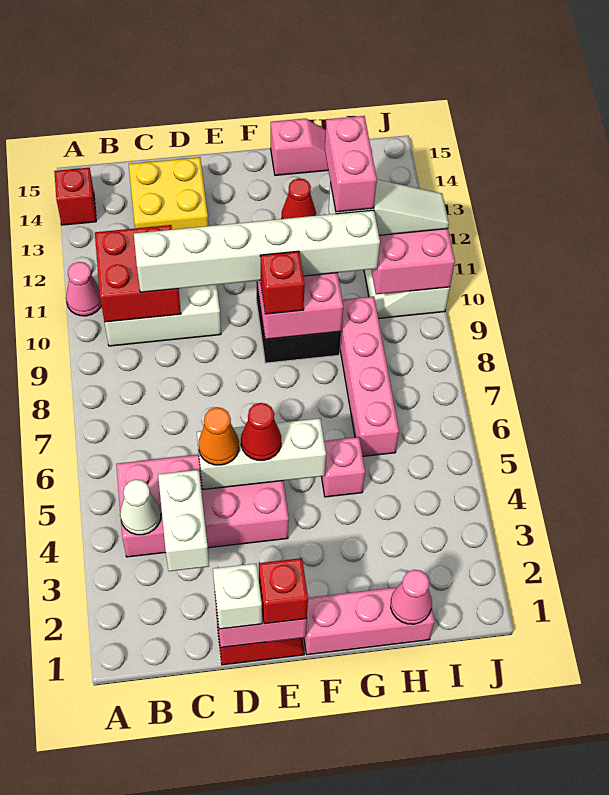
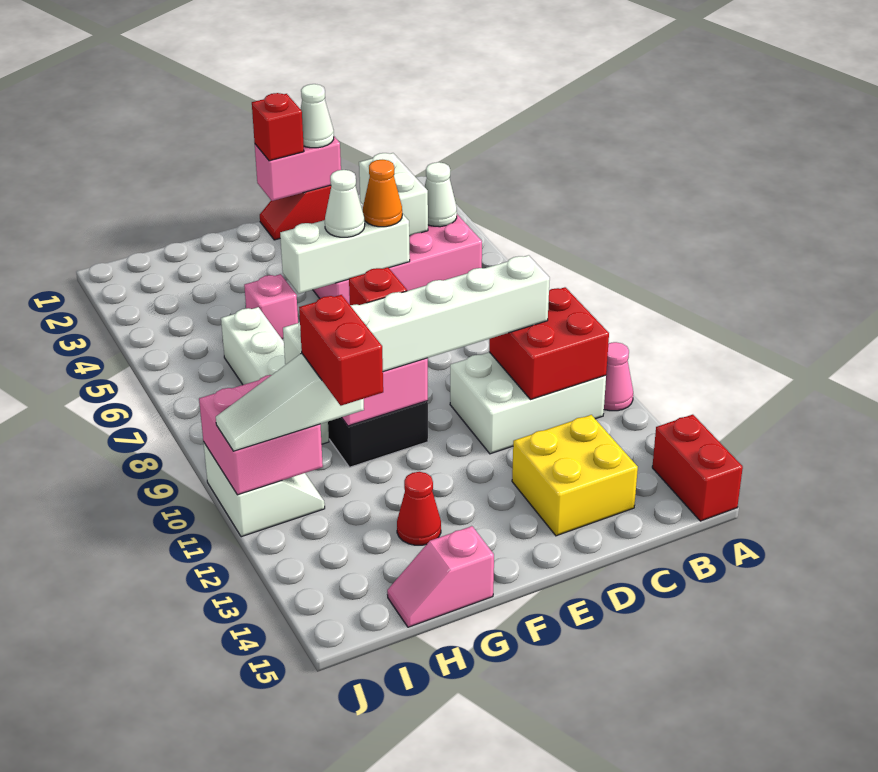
red brick A14 level 1 -> red brick A14:A15 level 1
white brick D1 level 3 -> white cone D1 level 3
red cone E5 level 3 -> white cone E5 level 3
pink brick F1:H1 level 1 -> none
pink cone H1 level 2 -> none
pink brick H6:H9 level 1 -> white brick H6:H9 level 1
pink brick H11:H12 level 4 -> red brick H11:H12 level 4

